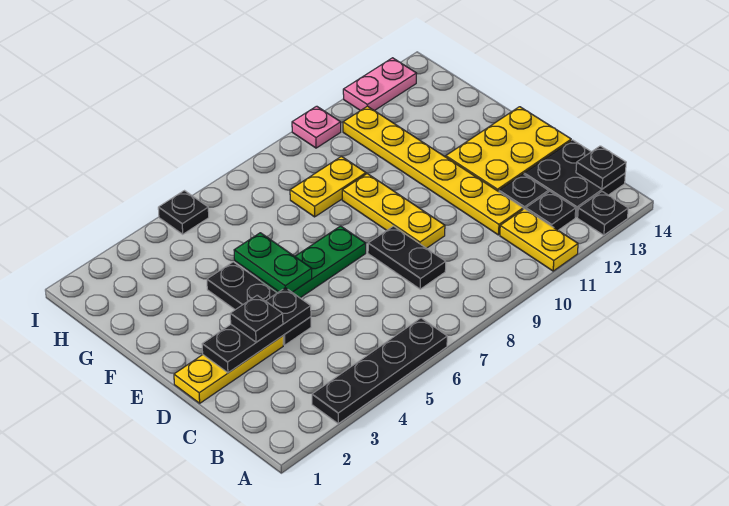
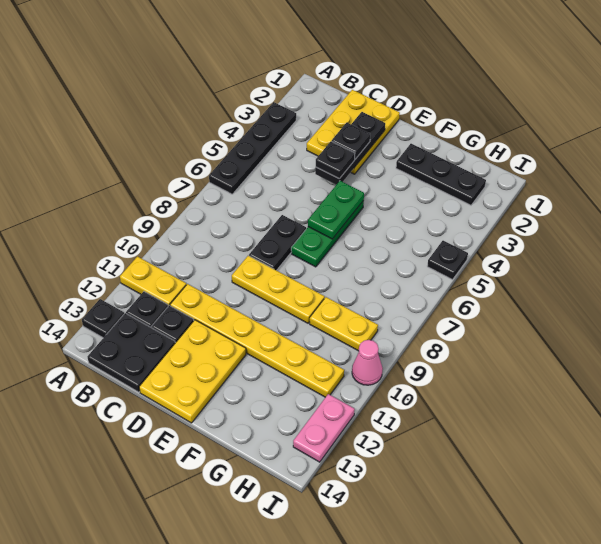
black plate B14 level 2 -> black plate D4 level 3
black plate C8:D8 level 1 -> black plate D7:D8 level 1
yellow plate D1:D3 level 1 -> yellow plate C1:D3 level 1
black plate D4:F4 level 1 -> black plate F2:H2 level 1
green plate E5:F5 level 2 -> green plate E5:E6 level 2
yellow plate G8:G9 level 1 -> yellow plate G9:H9 level 1
pink plate I10 level 1 -> pink cone I10 level 1

